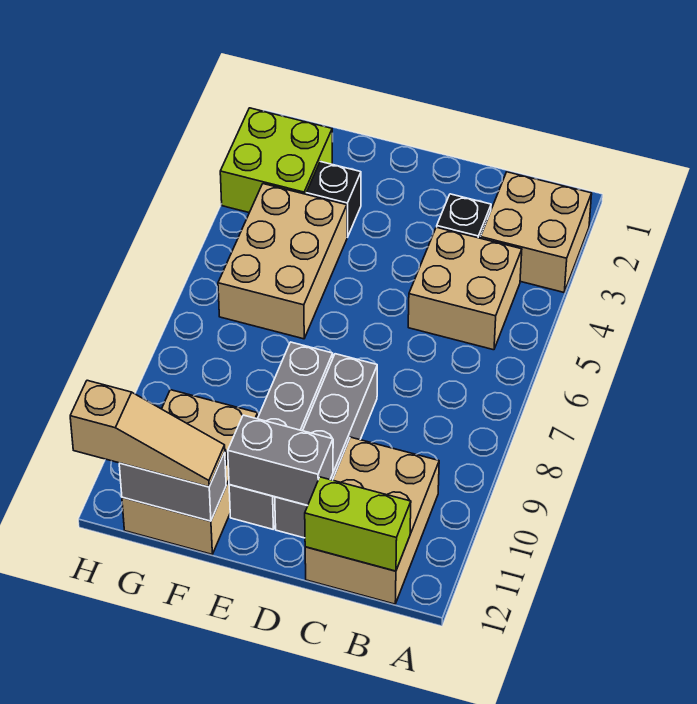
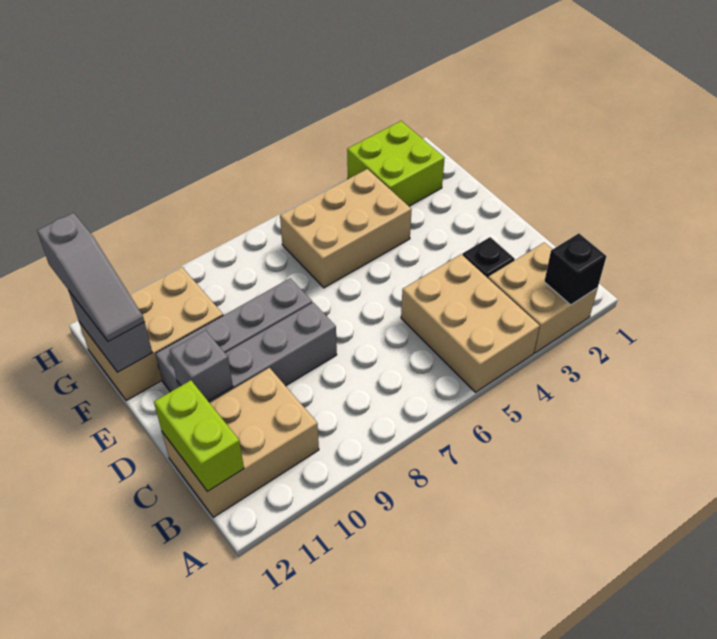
tan brick B4:C5 level 1 -> tan brick A4:C5 level 1
grey brick D11:E11 level 2 -> grey brick D11 level 2
black brick F3 level 1 -> black brick A2 level 2
tan slope F12:H12 level 3 top H -> grey slope F12:H12 level 3 top H

